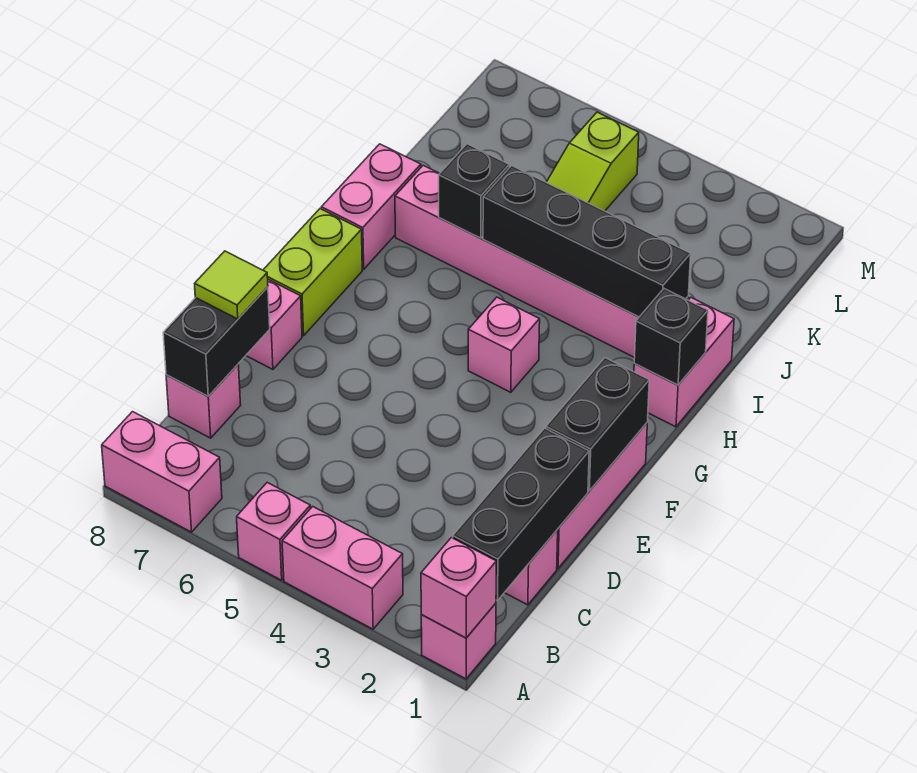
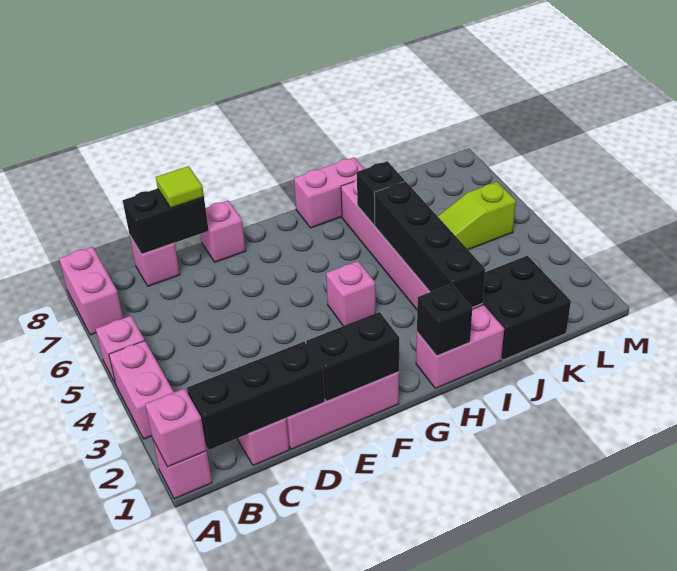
lime brick F8:G8 level 1 -> none
none -> black brick J1:K2 level 1

